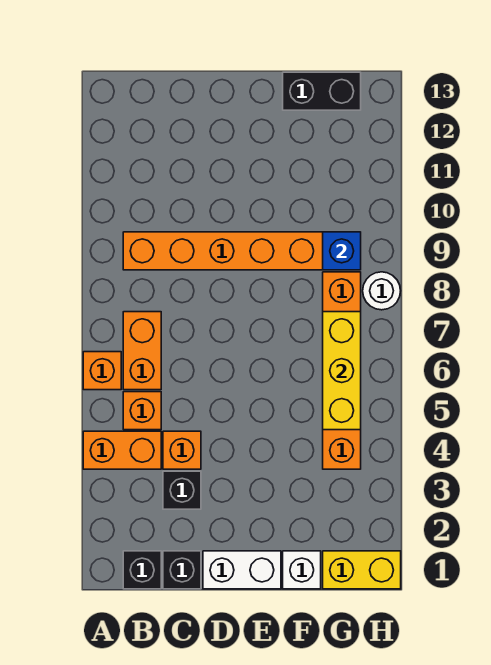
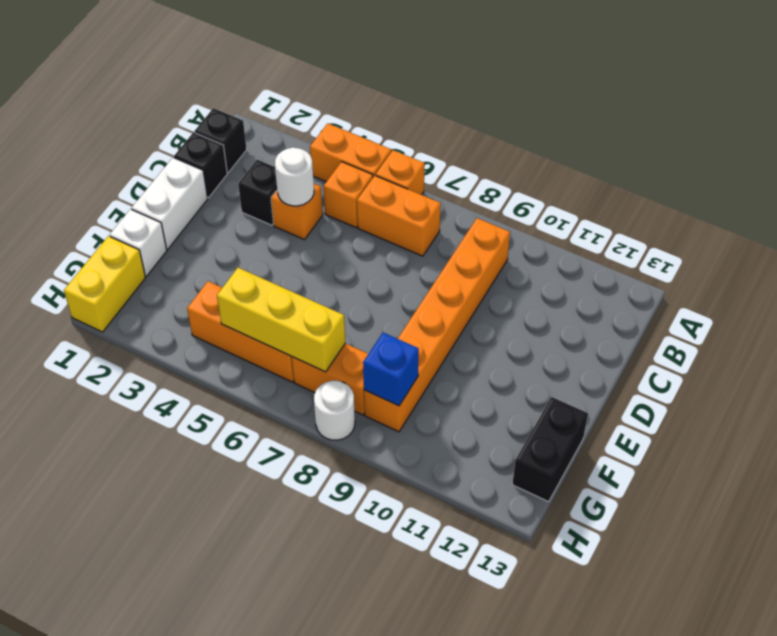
orange brick A4:B4 level 1 -> orange brick A4:A5 level 1
none -> white round brick C4 level 2

